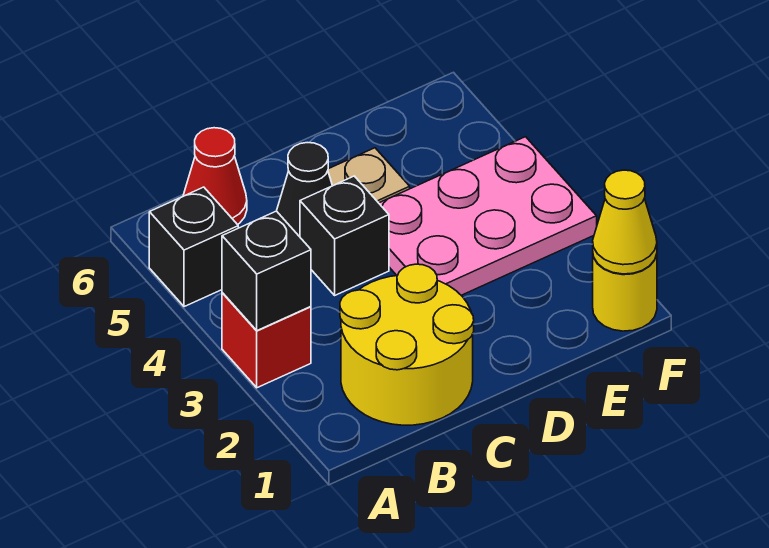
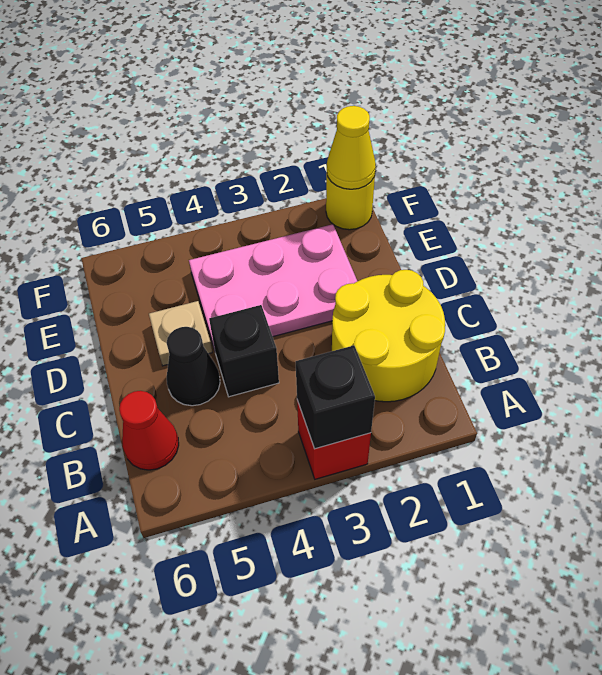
black brick A5 level 1 -> none
pink plate D3:F4 level 1 -> pink plate D2:E4 level 1

